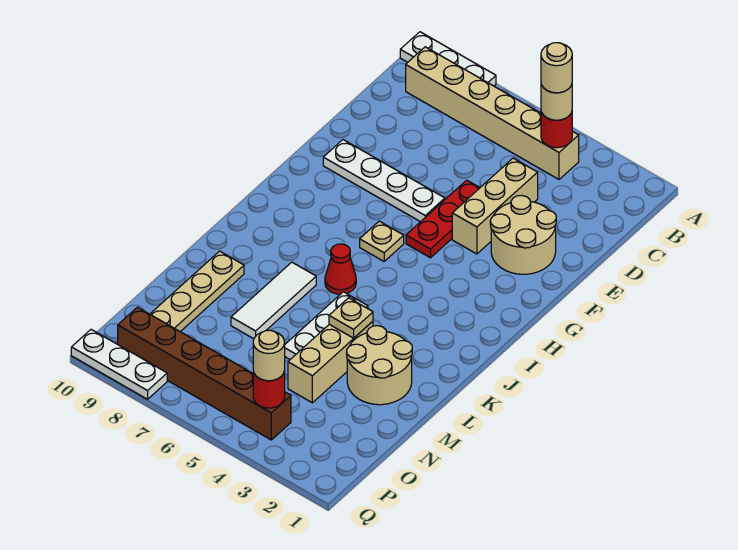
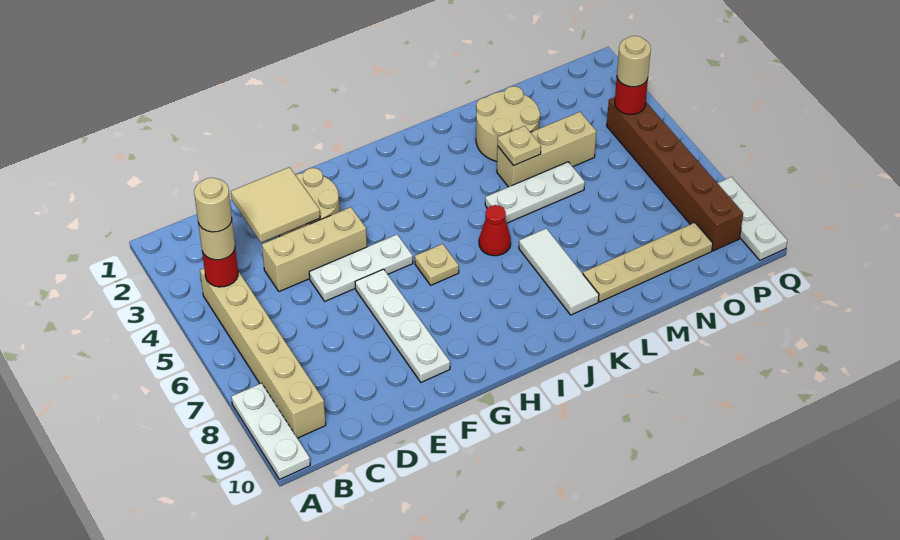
none -> tan tile D2:E3 level 2
red plate E5:G5 level 1 -> white plate E5:G5 level 1
white tile K7:M7 level 1 -> white tile K7:K9 level 1

